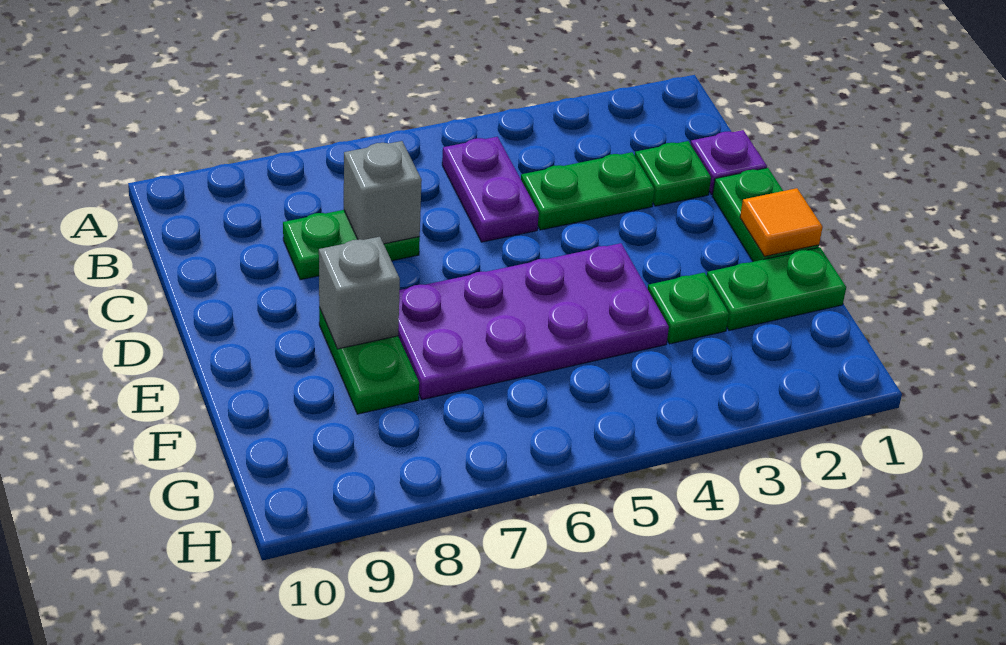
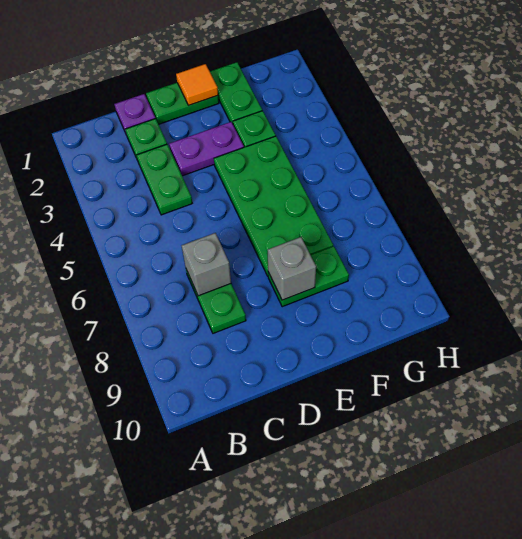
purple plate B5:C5 level 1 -> purple plate D3:E3 level 1
purple plate E4:F7 level 1 -> green plate E4:F7 level 1

